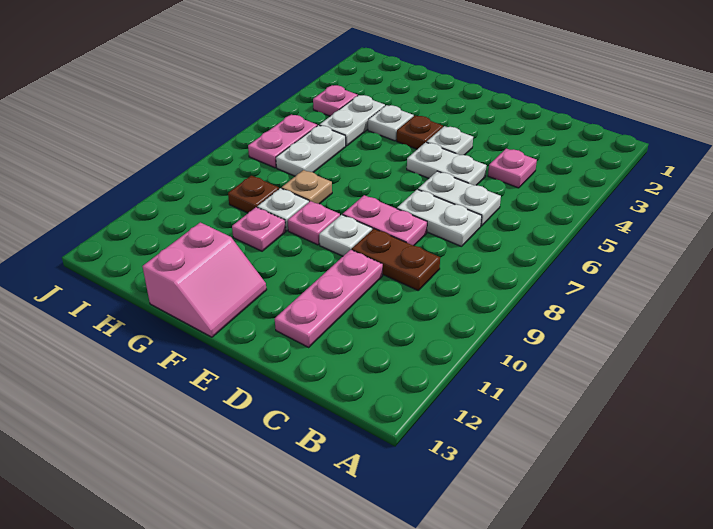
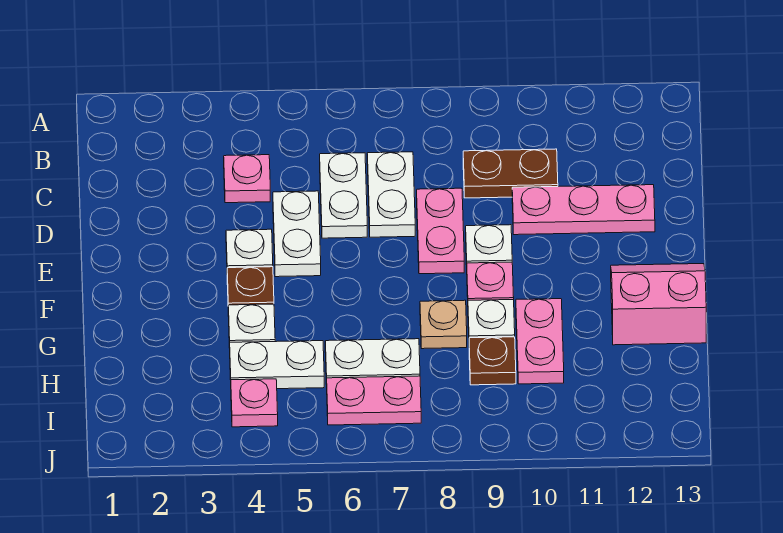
brown plate C9:D9 level 1 -> brown plate C9:C10 level 1
pink plate G10 level 1 -> pink plate G10:H10 level 1

